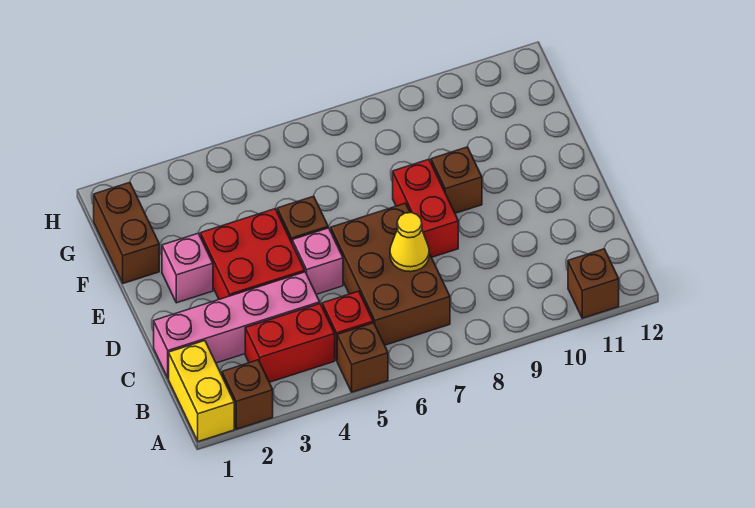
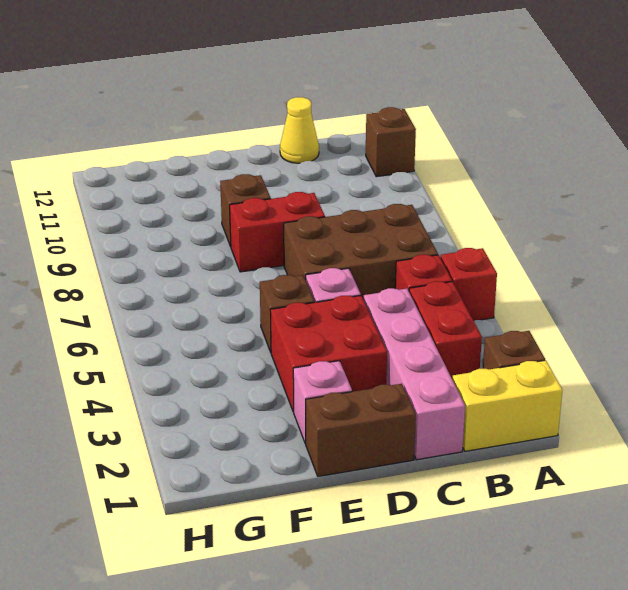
brown brick A5 level 1 -> red brick A5 level 1
yellow cone C7 level 2 -> yellow cone C12 level 1
brown brick F1:G1 level 1 -> brown brick D1:E1 level 1

